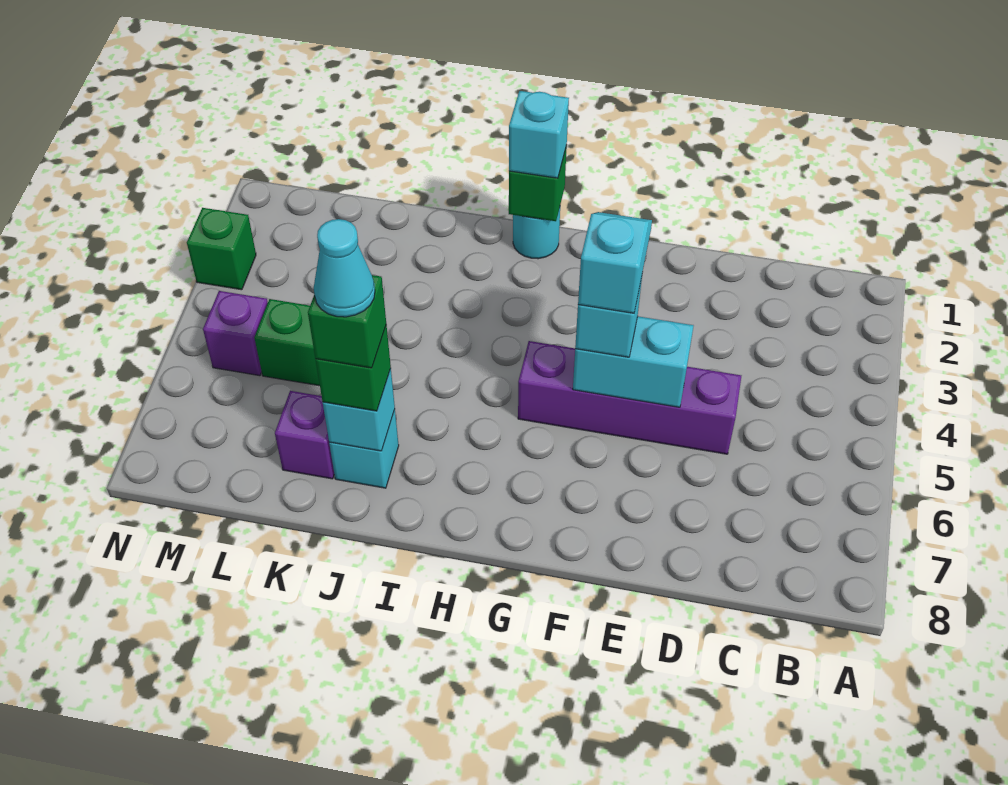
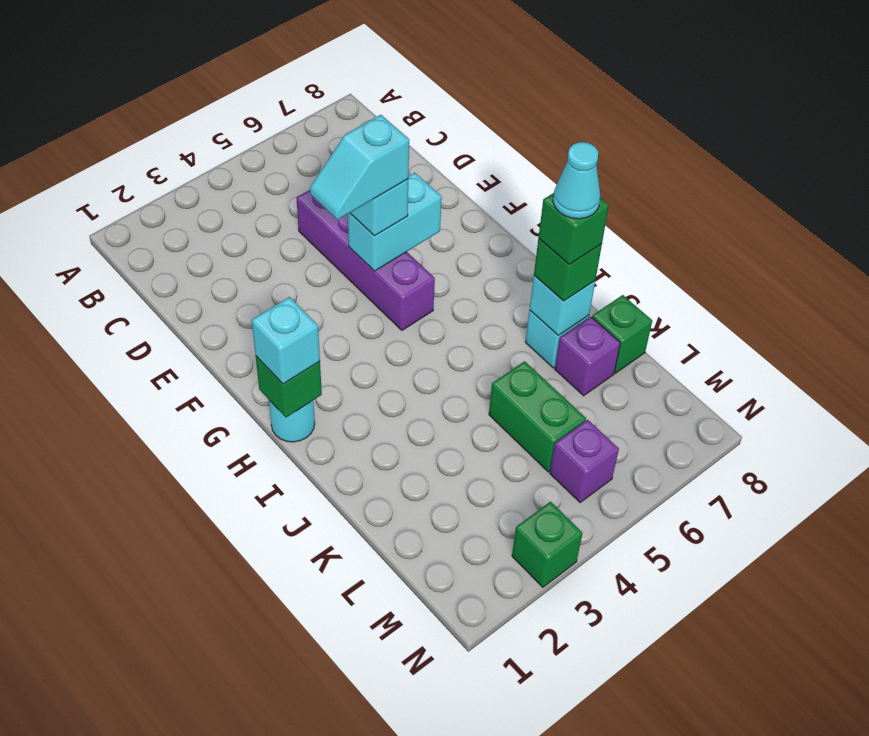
cyan brick E5:F5 level 2 -> cyan brick F5:F6 level 2
none -> green brick K8 level 1

